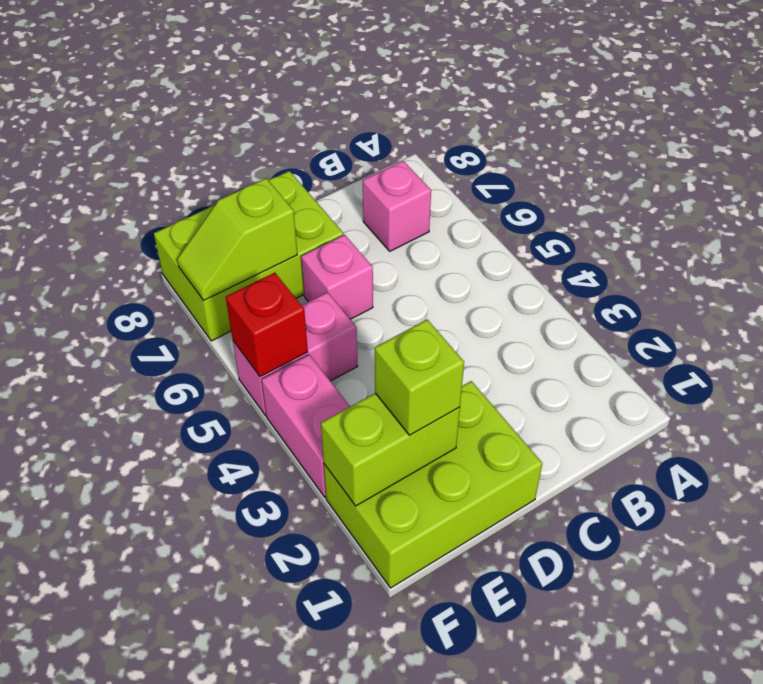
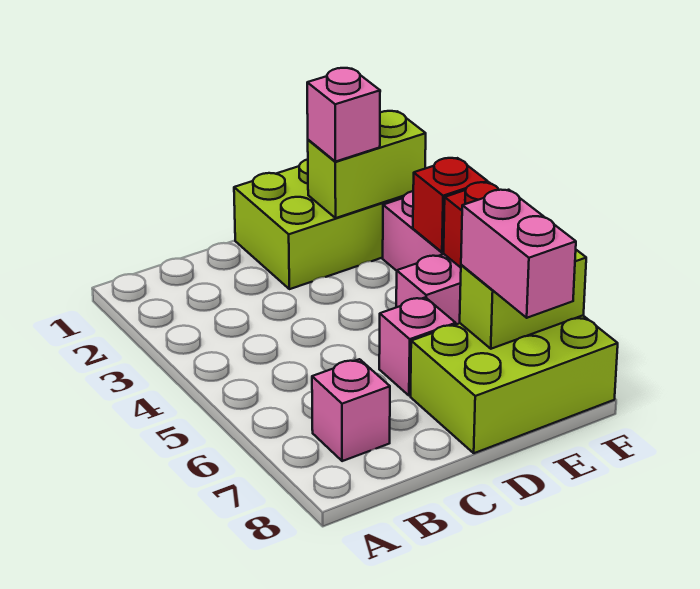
lime brick E2 level 3 -> pink brick E2 level 3
lime slope E7:F7 level 2 top E -> lime brick E7:F7 level 2
none -> pink brick E7:E8 level 3
none -> red brick F4 level 2

